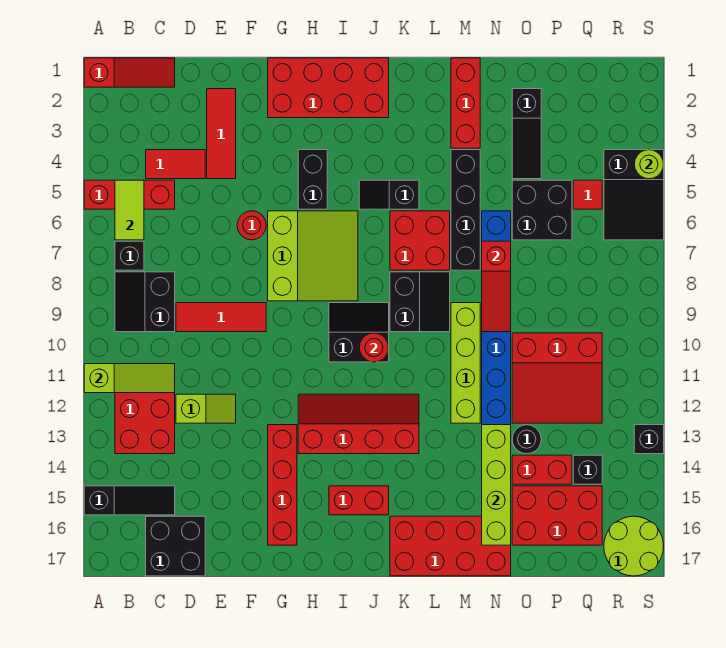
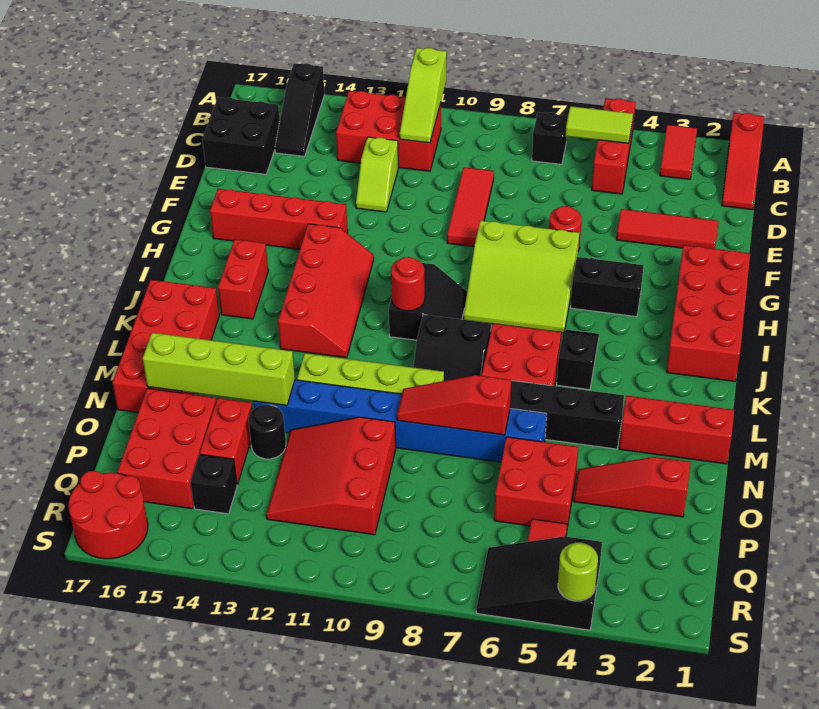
black slope B8:C9 level 1 top C -> none
red tile C4:D4 level 1 -> red tile A3:B3 level 1
black slope O2:O4 level 1 top 2 -> red slope O2:O4 level 1 top 2
black brick O5:P6 level 1 -> red brick O5:P6 level 1
lime round brick R16:S17 level 1 -> red round brick R16:S17 level 1
black brick S13 level 1 -> none

